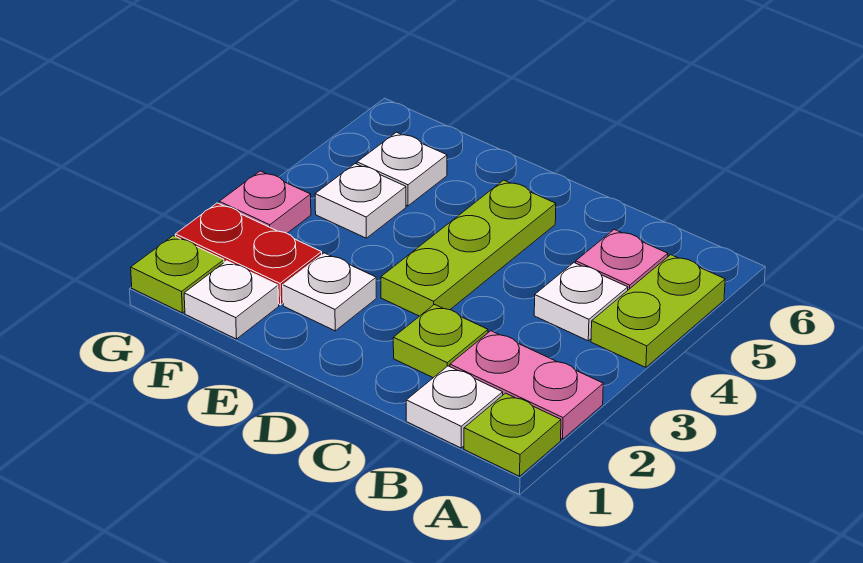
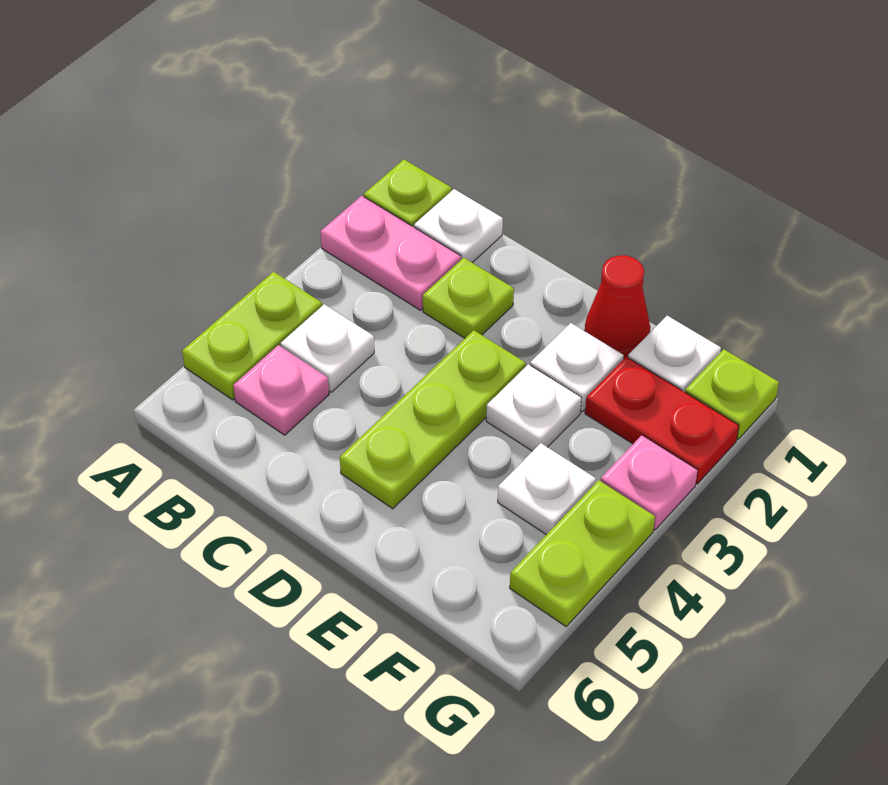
none -> red cone E1 level 1
white plate F5 level 1 -> white plate E3 level 1
none -> lime plate G4:G5 level 1

